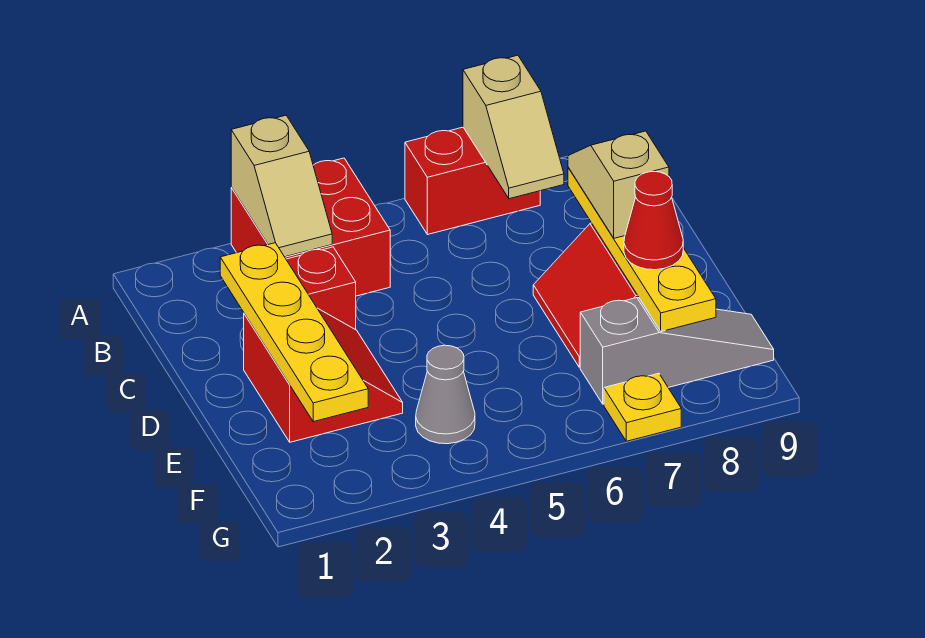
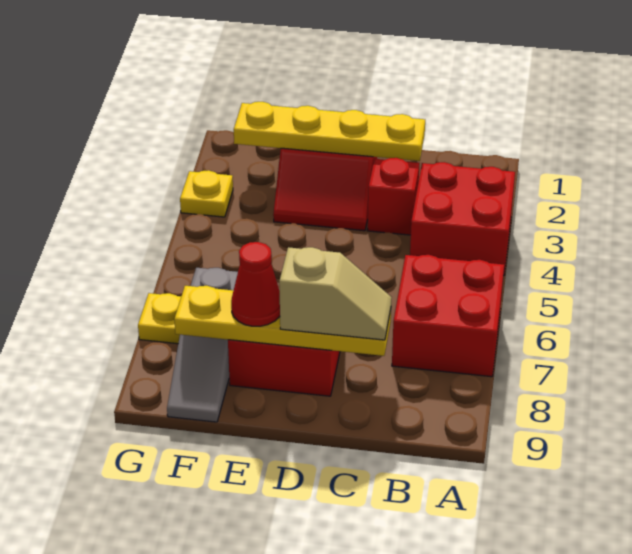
tan slope A3:B3 level 2 top A -> none
red brick A6:A7 level 1 -> red brick A6:B7 level 1
tan slope A7:B7 level 2 top A -> none
grey cone F4 level 1 -> none
none -> yellow plate G3 level 1

